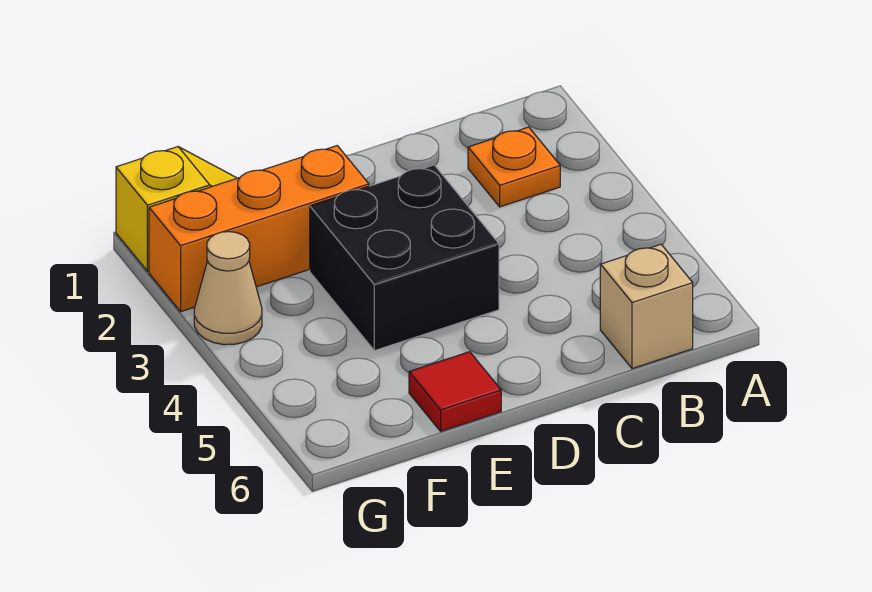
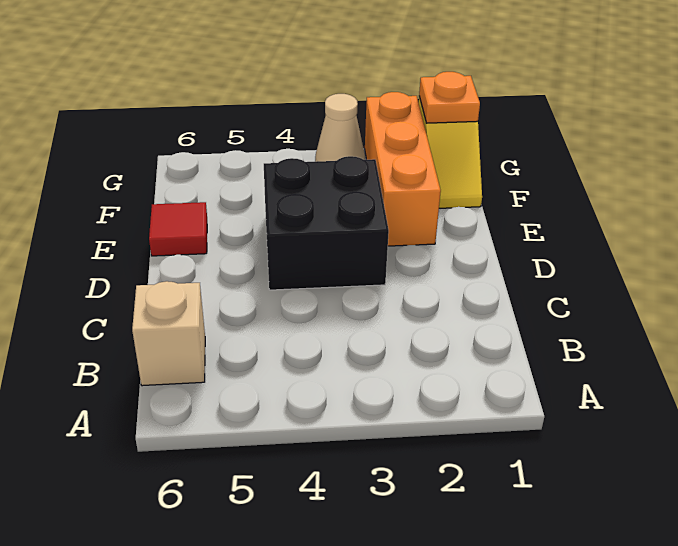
orange plate B2 level 1 -> orange plate G1 level 2

